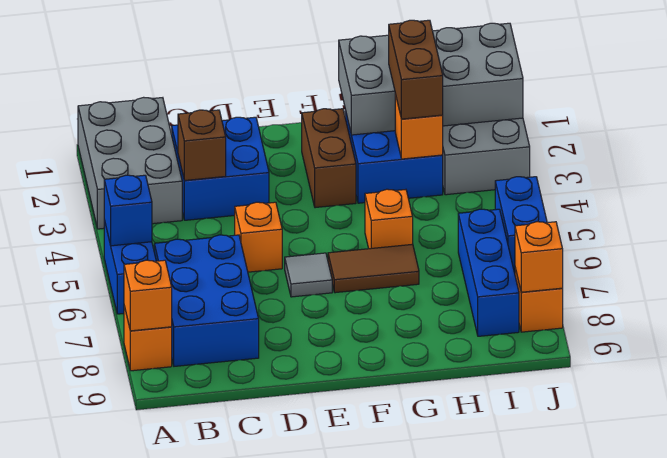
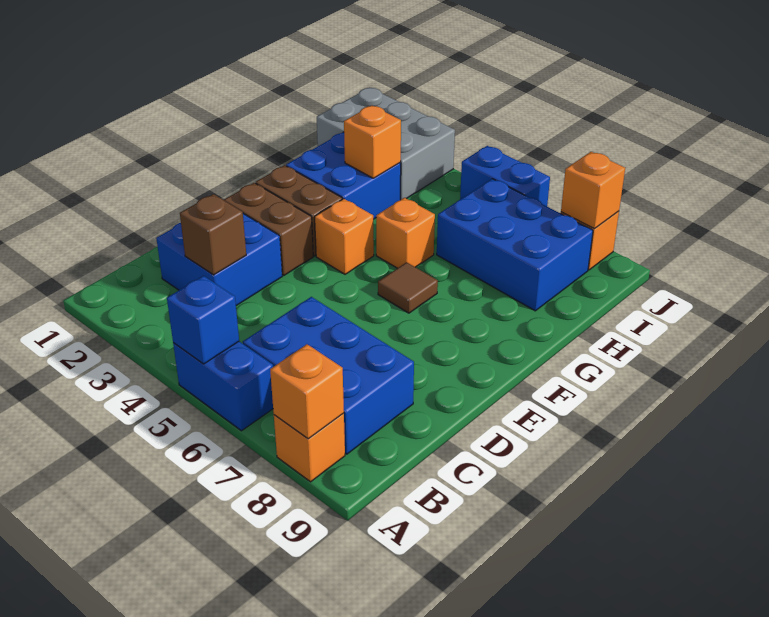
grey brick A1:B3 level 1 -> none
orange brick D5 level 1 -> orange brick F4 level 1
grey tile E6 level 1 -> none
brown tile F6:G6 level 1 -> brown tile F6 level 1
grey brick G1:J2 level 2 -> none
brown brick H2:H3 level 3 -> brown brick E2:E3 level 1
blue brick I6:I8 level 1 -> blue brick H6:I8 level 1

